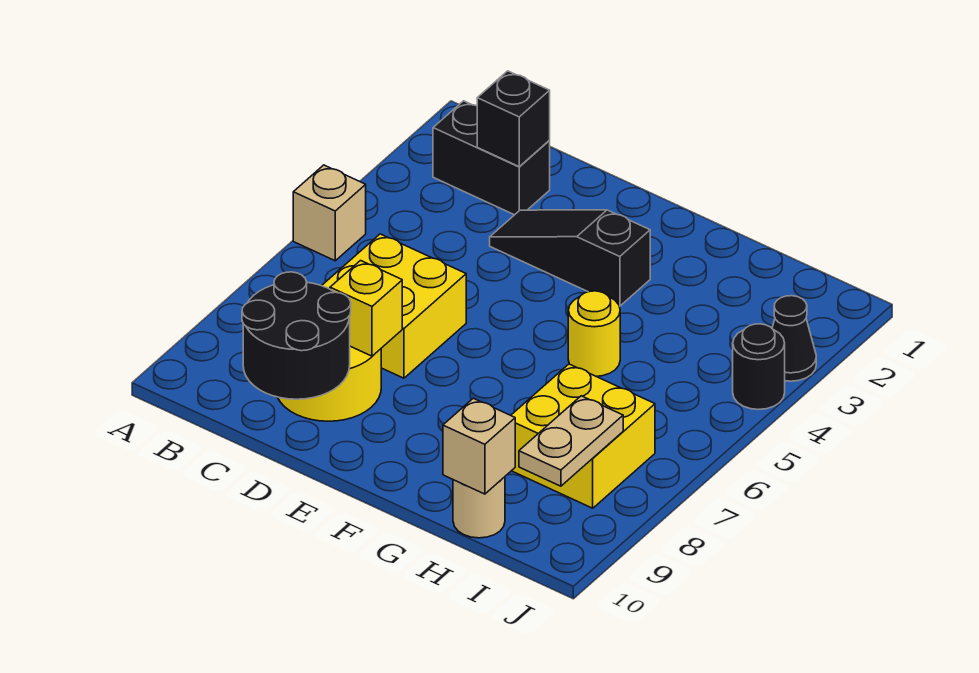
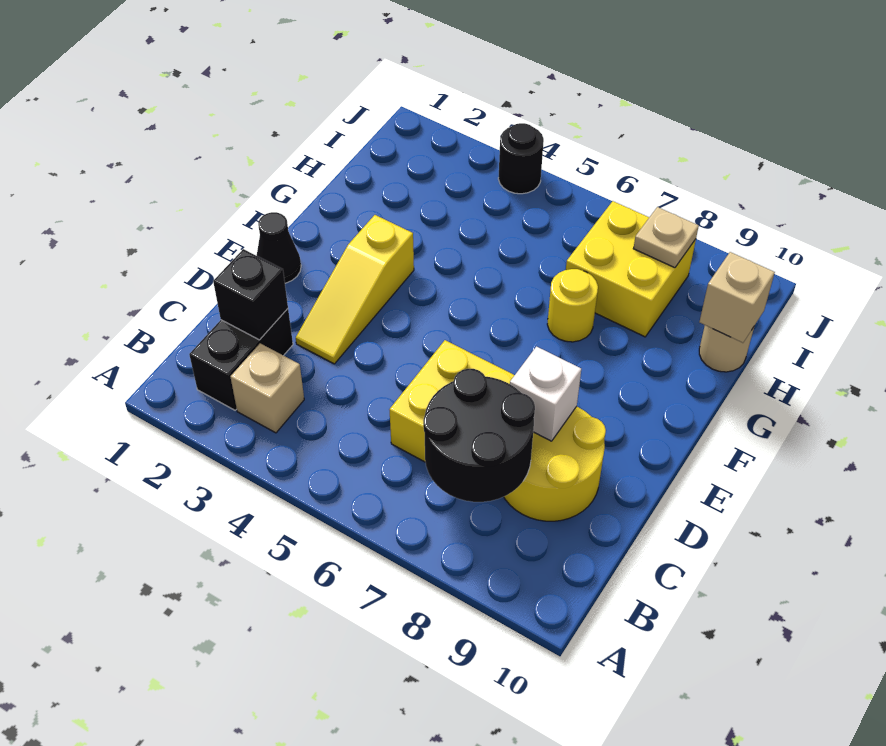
tan brick A5 level 1 -> tan brick B3 level 1
black round brick C9:D10 level 2 -> black round brick B7:C8 level 2
black slope D3:F3 level 1 top F -> yellow slope D3:F3 level 1 top F
yellow brick D8 level 2 -> white brick D8 level 2
yellow round brick G5 level 1 -> yellow round brick G7 level 1
tan plate I8:I9 level 2 -> tan plate I8 level 2
black cone J3 level 1 -> black cone E1 level 1

